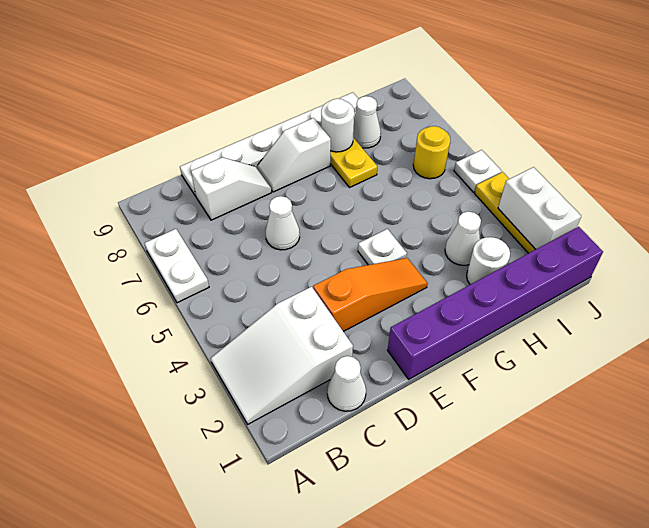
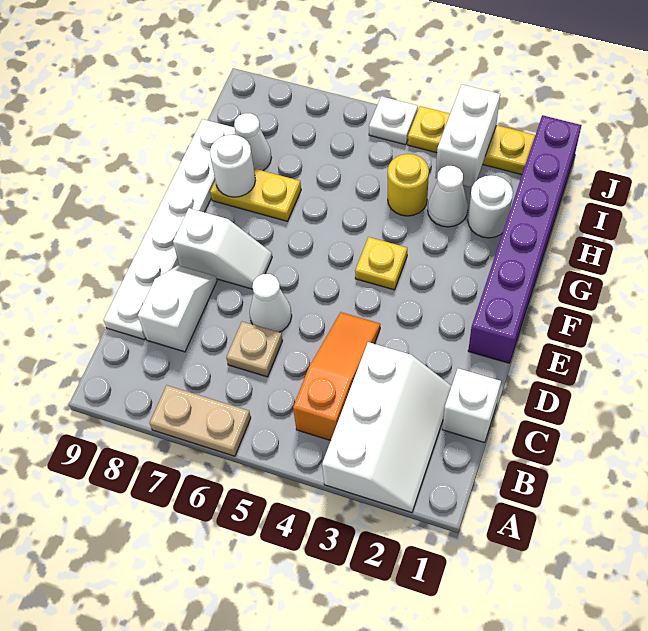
white slope A2:C3 level 1 top C -> white slope A2:C3 level 1 top 3
white plate A6:A7 level 1 -> tan plate A6:A7 level 1
white cone C1 level 1 -> white brick C1 level 1
none -> tan plate C6 level 1
orange slope D3:F3 level 1 top D -> orange slope B4:D4 level 1 top B
white slope E8:F8 level 1 top F -> white slope E7:E8 level 1 top 8
white plate F4 level 1 -> yellow plate F4 level 1
yellow round brick I6 level 1 -> yellow round brick H4 level 1
white brick J2:J3 level 2 -> white brick I3:J3 level 2

